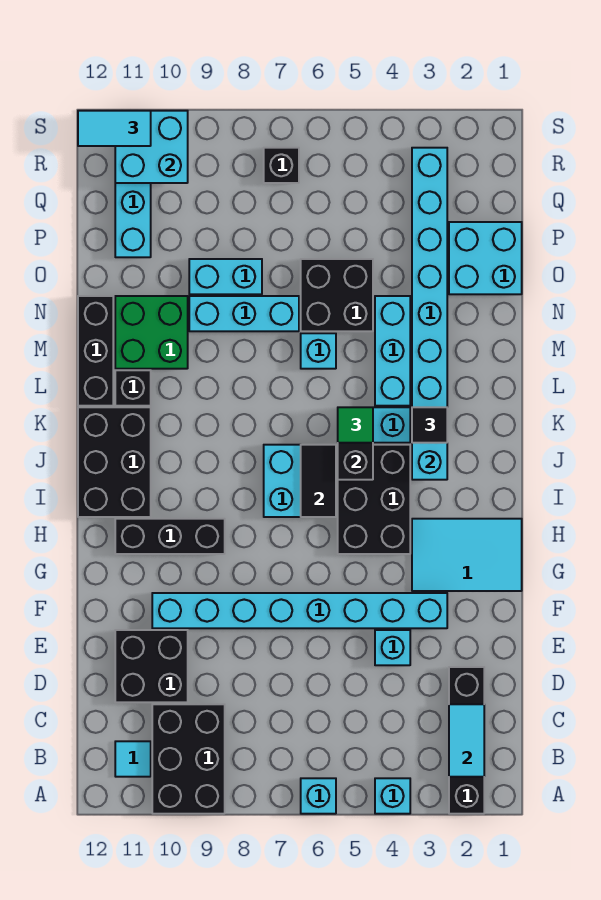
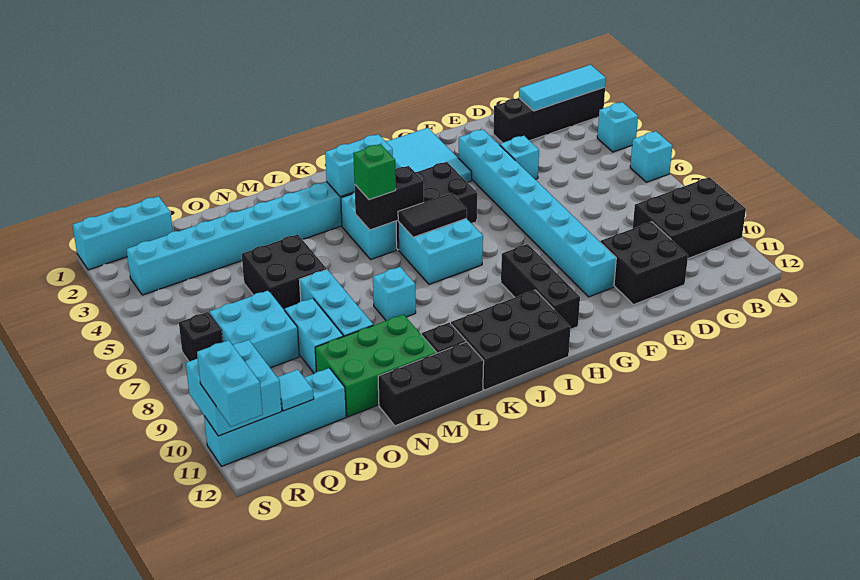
cyan tile B2:C2 level 2 -> cyan tile A2:C2 level 2
cyan tile B11 level 1 -> cyan tile Q11 level 2
black tile K3 level 3 -> none
green tile K5 level 3 -> green brick K5 level 3
cyan brick L4:N4 level 1 -> cyan brick Q1:S1 level 1
cyan brick M6 level 1 -> cyan brick L8 level 1
green brick M10:N11 level 1 -> green brick M10:O11 level 1
cyan brick O1:P2 level 1 -> cyan brick P7:Q8 level 1
cyan tile S11:S12 level 3 -> cyan brick S11:S12 level 3

